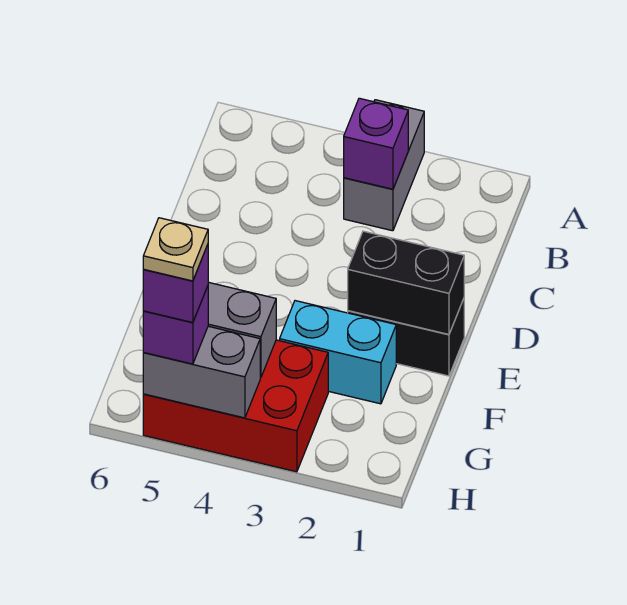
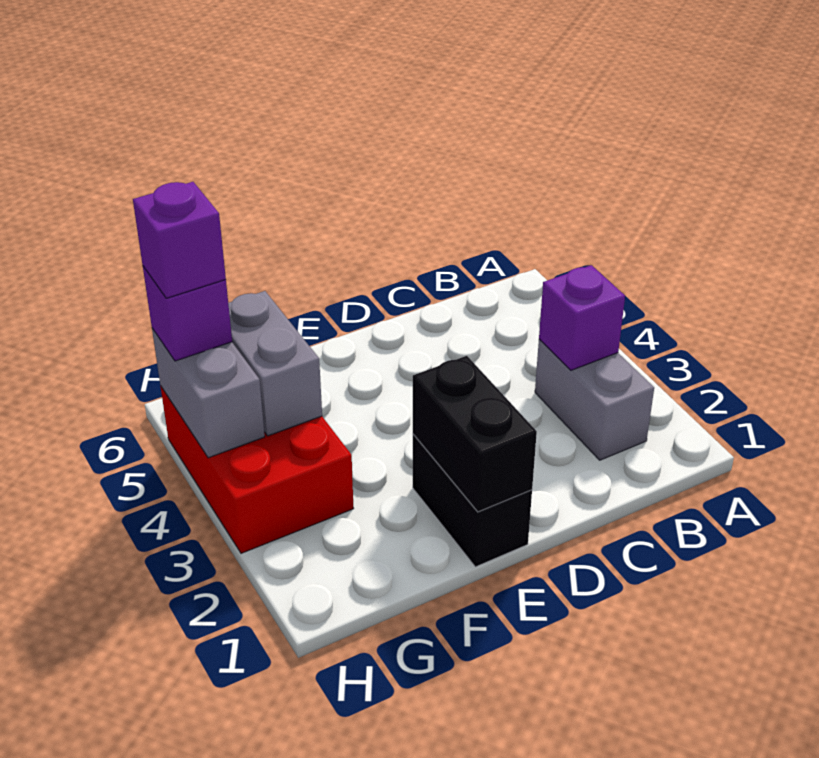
grey brick A3:B3 level 1 -> grey brick B2:B3 level 1
cyan brick F2:F3 level 1 -> none
tan plate H5 level 5 -> none

